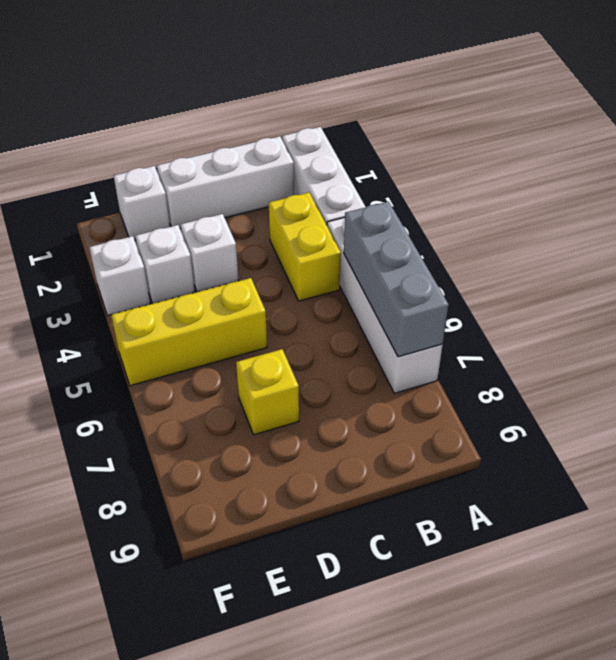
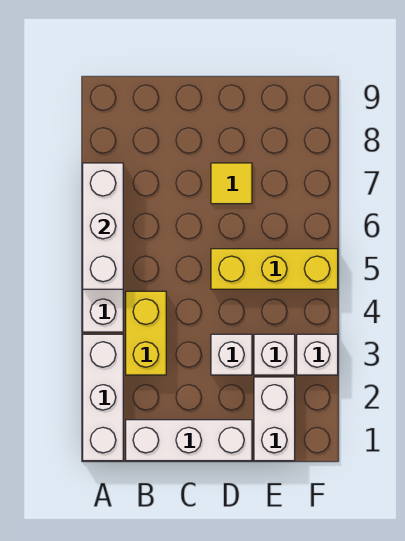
grey brick A5:A7 level 2 -> white brick A5:A7 level 2
yellow brick D7 level 1 -> yellow tile D7 level 1
white brick E1 level 1 -> white brick E1:E2 level 1

